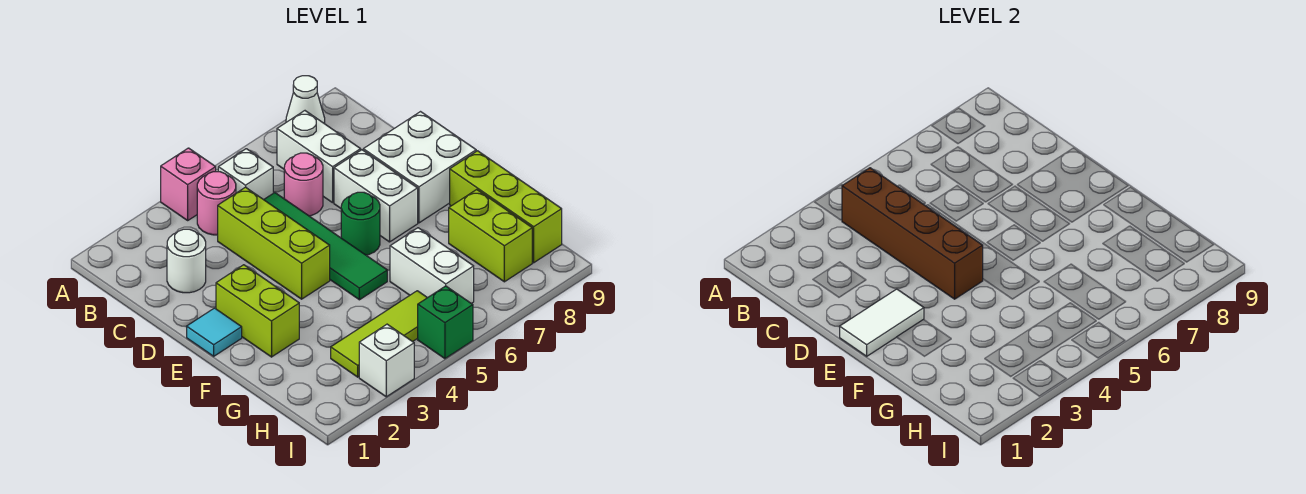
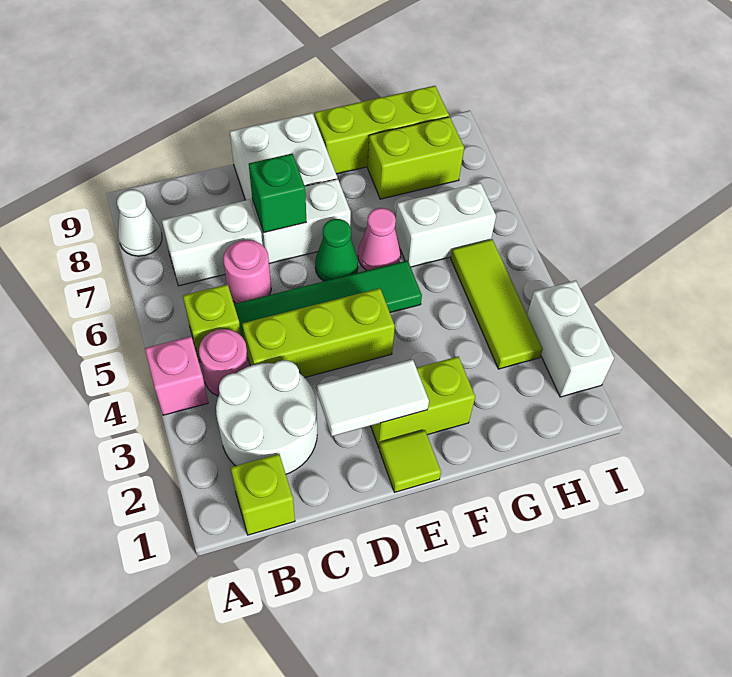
none -> lime brick B1 level 1
brown brick B4:E4 level 2 -> none
white brick B5 level 1 -> lime brick B5 level 1
white round brick C2 level 1 -> white round brick B2:C3 level 1
cyan tile E1 level 1 -> lime tile E1 level 1
white tile E1:E2 level 2 -> white tile D2:E2 level 2
green round brick E6 level 1 -> green cone E6 level 1
none -> pink cone F6 level 1
white brick I3 level 1 -> white brick I2:I3 level 1
green brick I5 level 1 -> green brick D7 level 2

